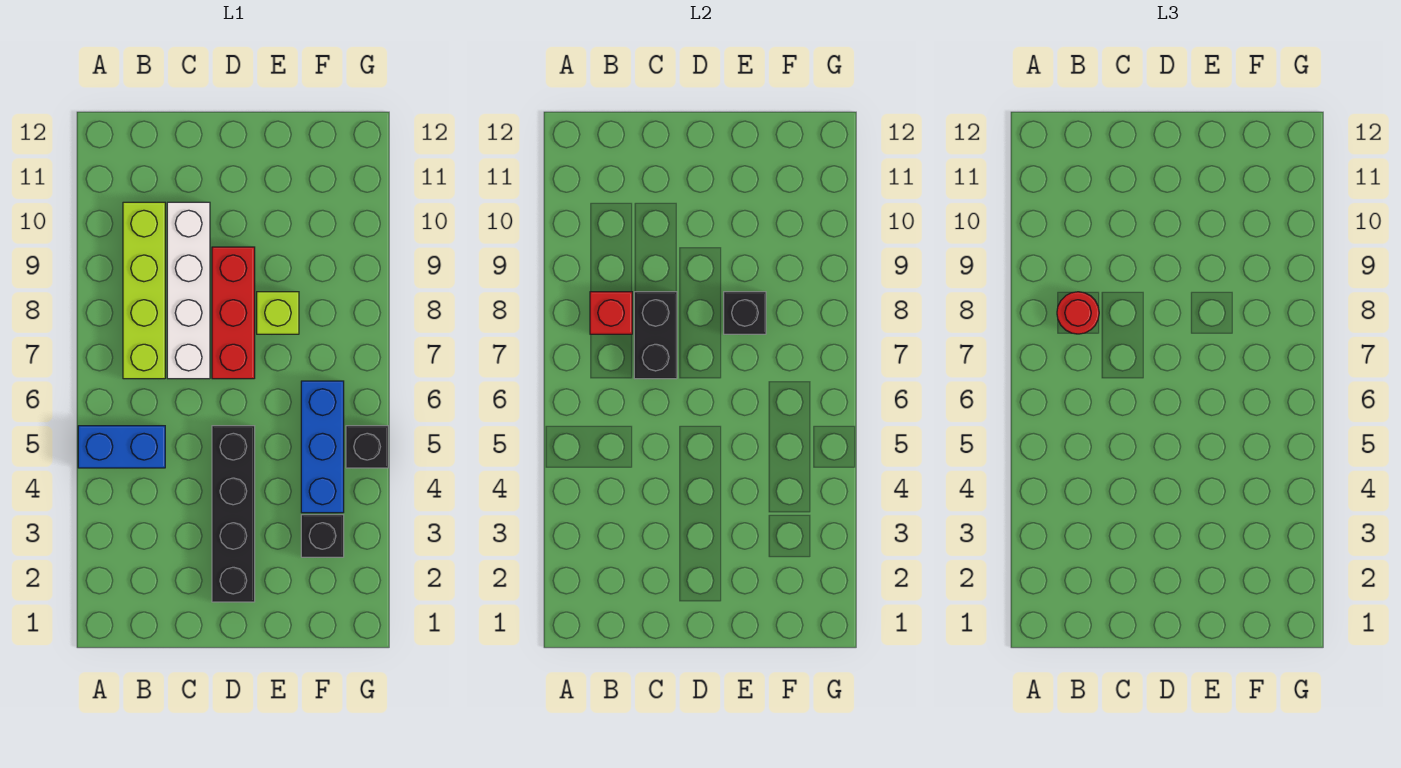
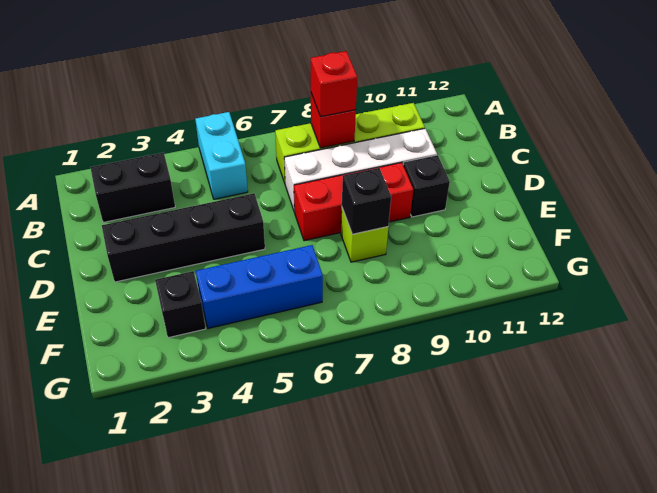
blue brick A5:B5 level 1 -> cyan brick A5:B5 level 1
red round brick B8 level 3 -> red brick B8 level 3
black brick C7:C8 level 2 -> black brick B2:B3 level 1
black brick G5 level 1 -> black brick D10 level 1

